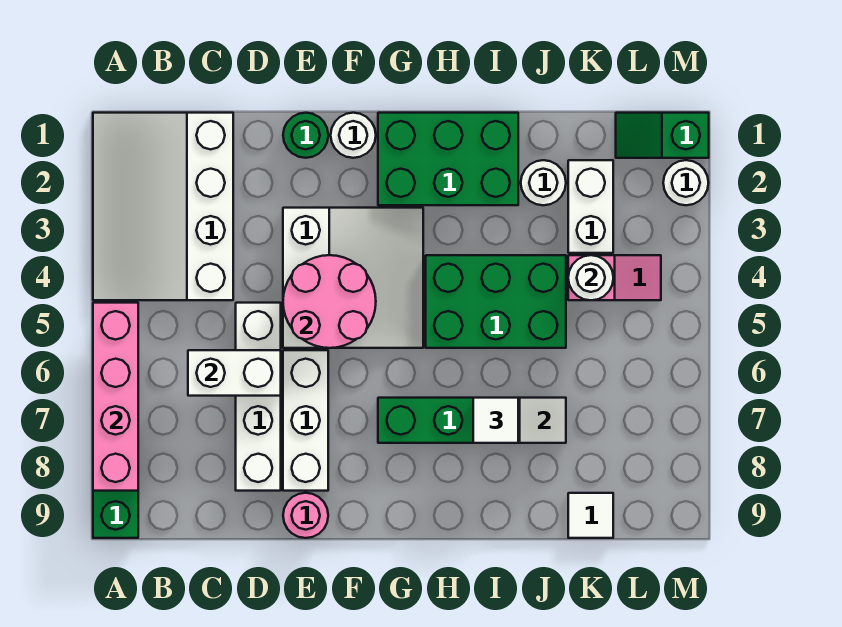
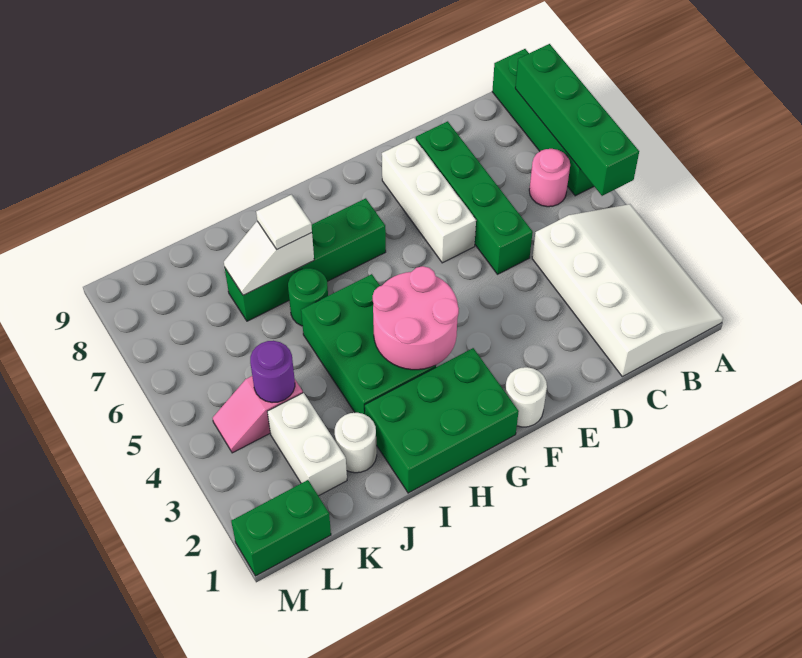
pink brick A5:A8 level 2 -> green brick A5:A8 level 2
white brick C6:D6 level 2 -> none
white brick D5:D8 level 1 -> green brick D5:D8 level 1
green round brick E1 level 1 -> green round brick I6 level 1
white slope E3:G5 level 1 top E -> none
pink round brick E4:F5 level 2 -> pink round brick G3:H4 level 2
pink round brick E9 level 1 -> pink round brick B6 level 1
green brick H4:J5 level 1 -> green brick H3:I5 level 1
white round brick K4 level 2 -> purple round brick K4 level 2
white tile K9 level 1 -> none
green slope L1:M1 level 1 top M -> green brick L1:M1 level 1
white round brick M2 level 1 -> none

